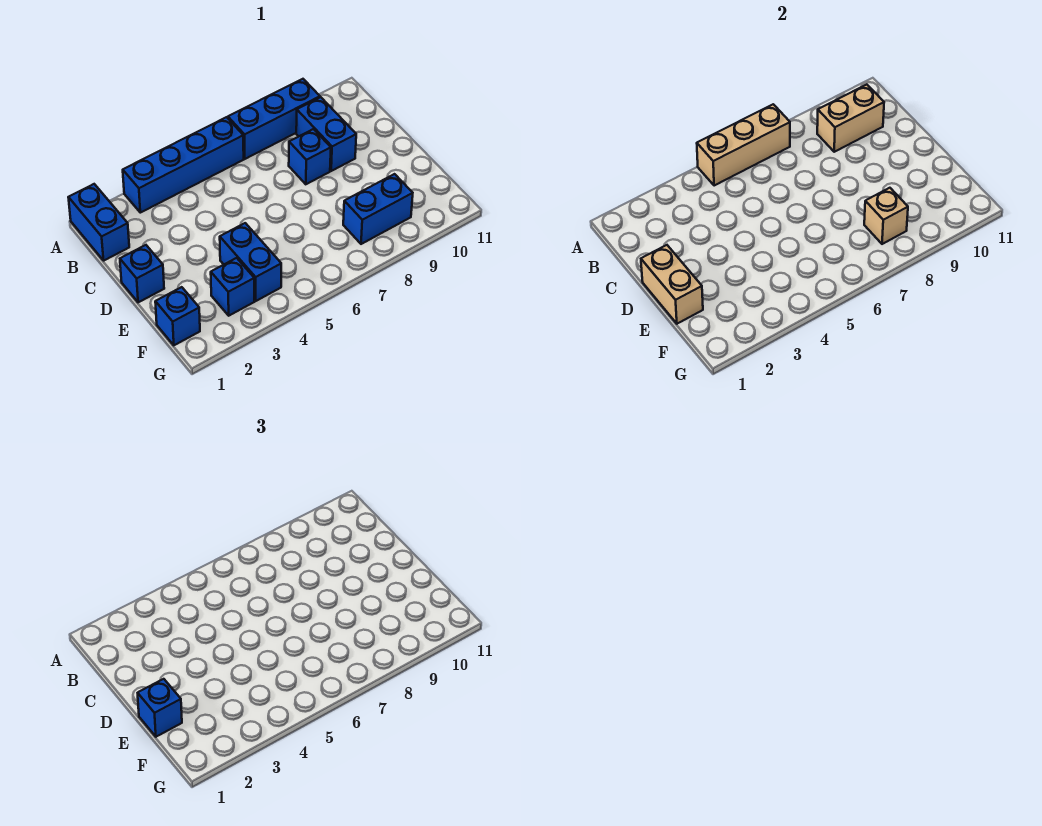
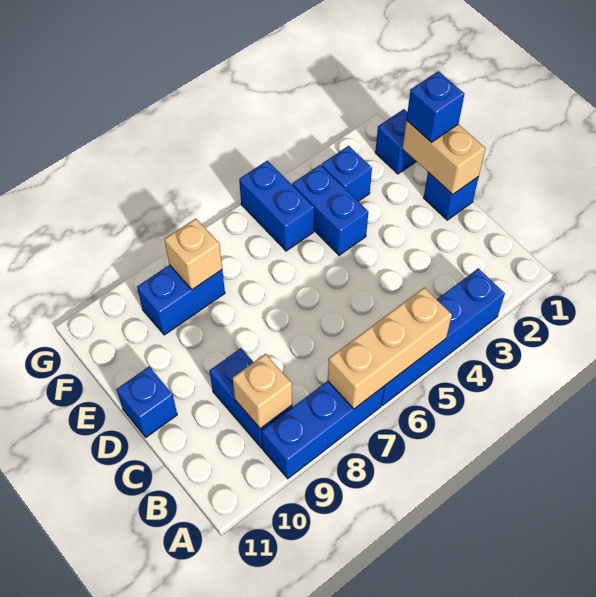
blue brick A1:B1 level 1 -> blue brick F5:G5 level 1
tan brick B9:B10 level 2 -> tan brick B9 level 2
blue brick C8 level 1 -> blue brick D11 level 1

